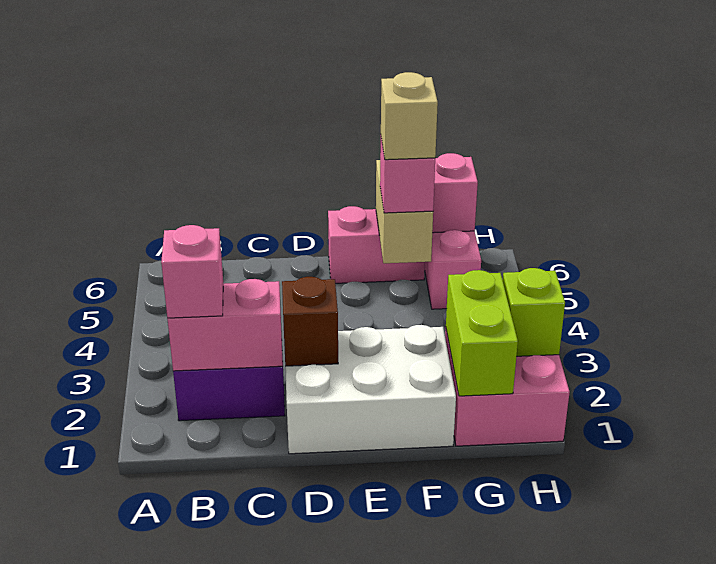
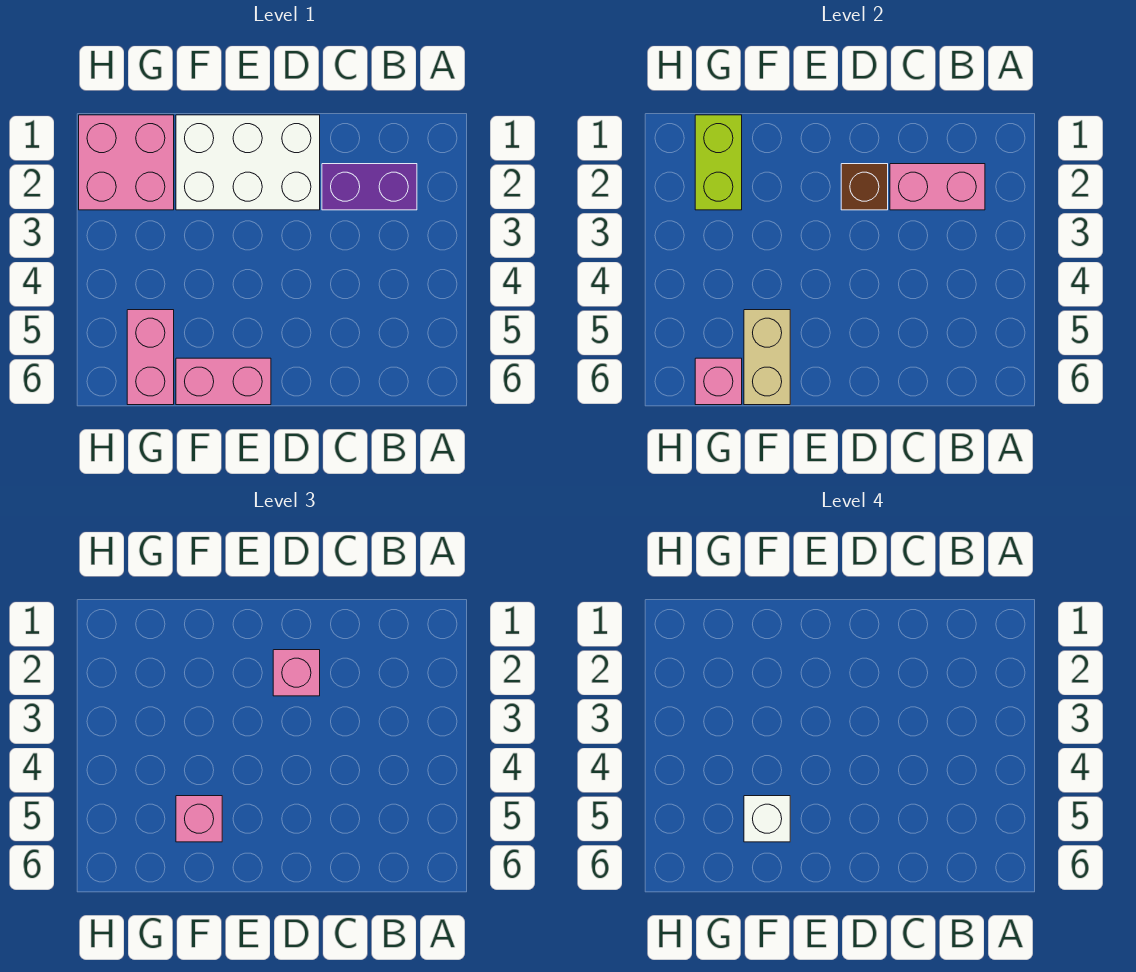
pink brick B2 level 3 -> pink brick D2 level 3
tan brick F5 level 4 -> white brick F5 level 4
lime brick H2 level 2 -> none

